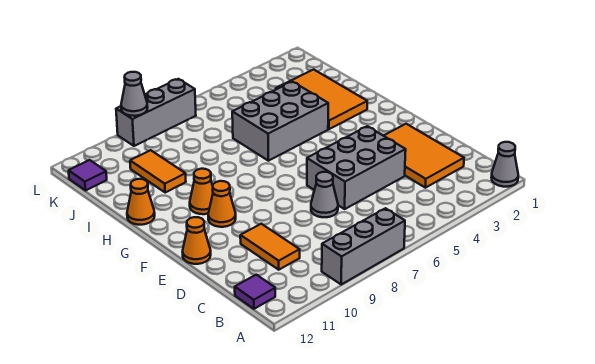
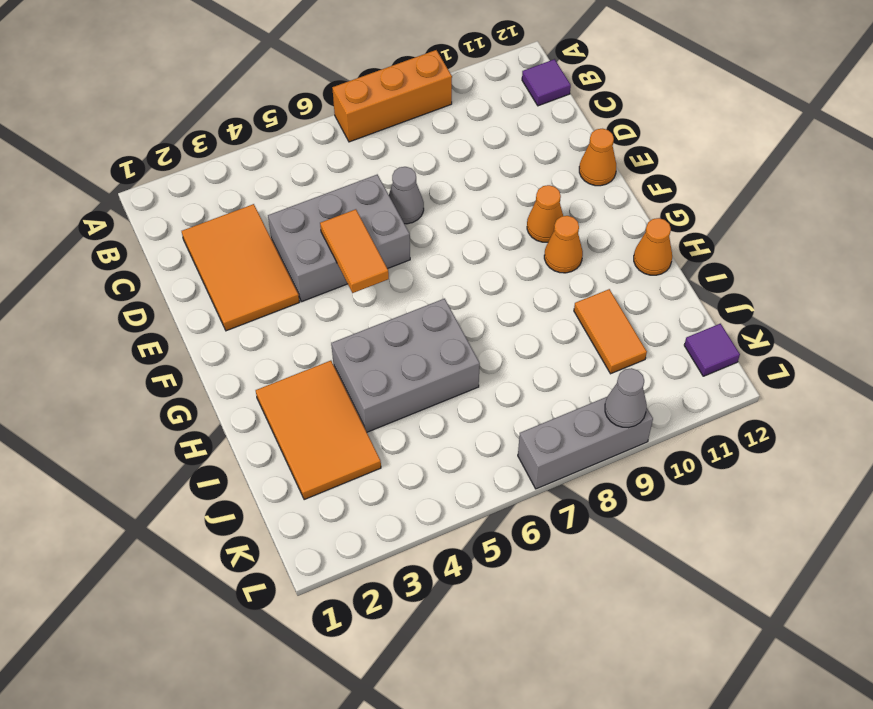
grey cone A1 level 1 -> none
grey brick A7:A9 level 1 -> orange brick A7:A9 level 1
orange tile C10:D10 level 1 -> orange tile E5:F5 level 2

